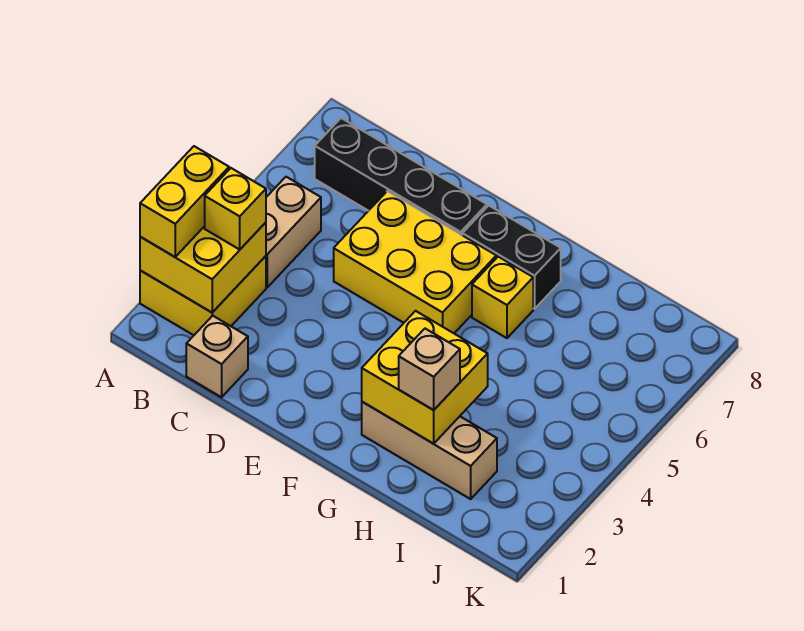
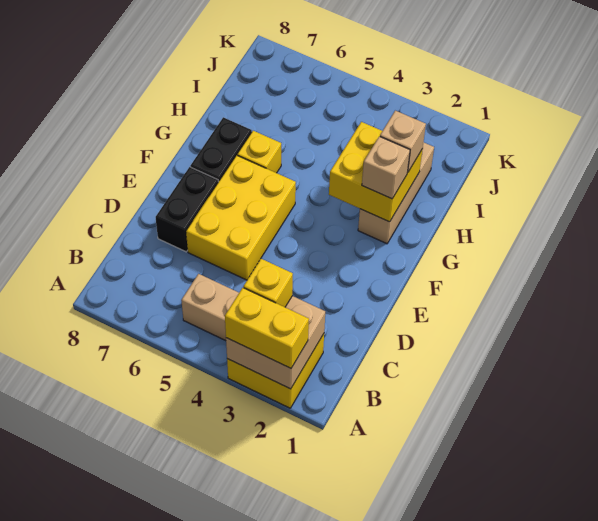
yellow brick A2:B3 level 2 -> tan brick A2:B3 level 2
black brick B7:E7 level 1 -> black brick D7:E7 level 1
tan brick C1 level 1 -> tan brick G2 level 3

